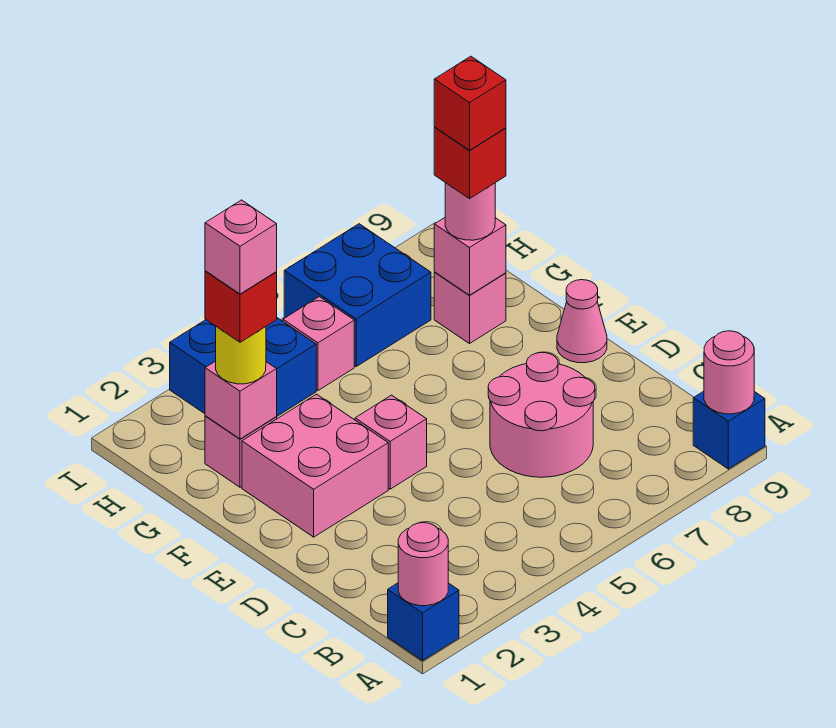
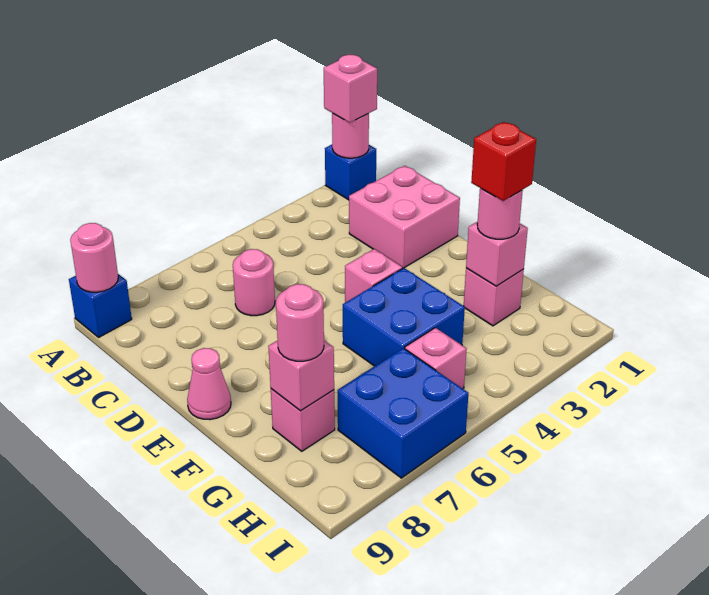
pink round brick C6:D7 level 1 -> pink round brick C6 level 1
pink brick E2:F3 level 1 -> pink brick C1:D2 level 1
yellow round brick G2 level 3 -> pink round brick G2 level 3
pink brick G2 level 5 -> pink brick A1 level 3
red brick G8 level 4 -> none
red brick G8 level 5 -> none
blue brick H3:I4 level 1 -> blue brick F4:G5 level 1

